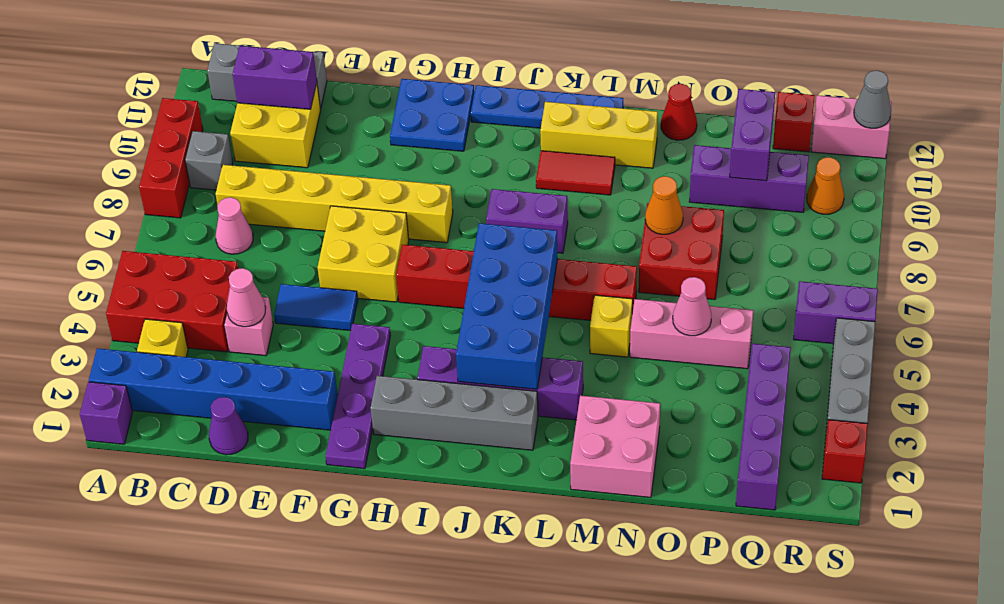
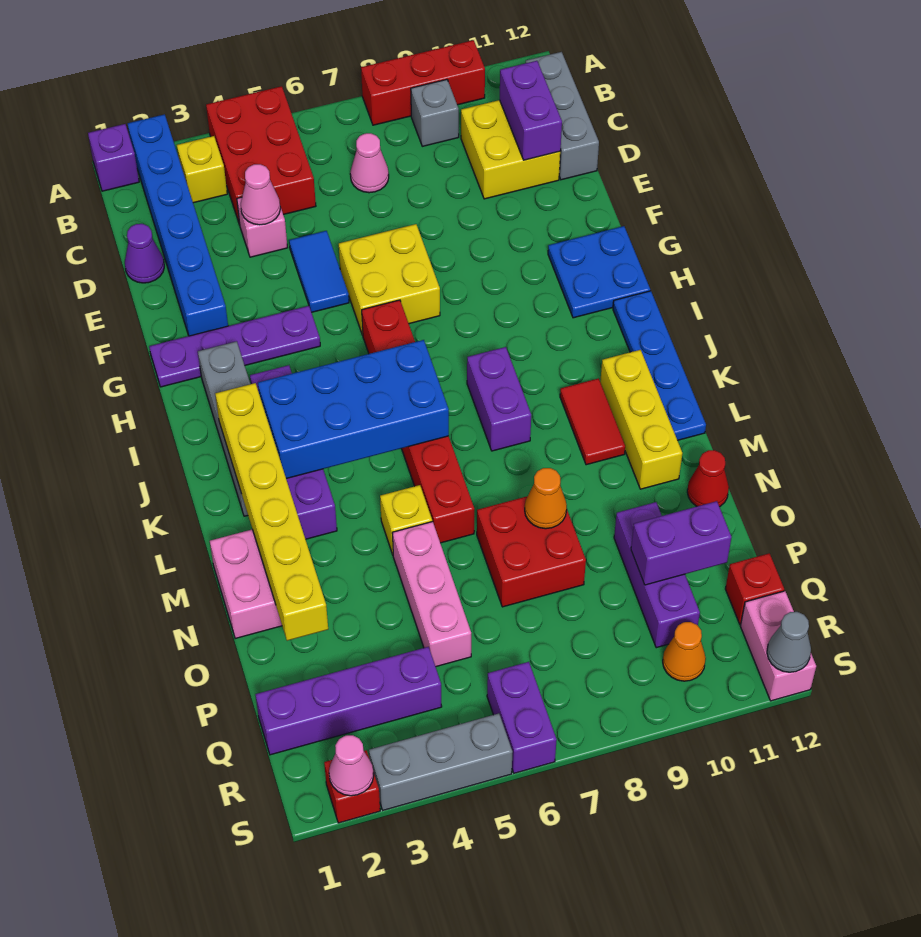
yellow brick C8:H8 level 1 -> yellow brick J2:O2 level 2
pink cone O5 level 2 -> pink cone S2 level 2

